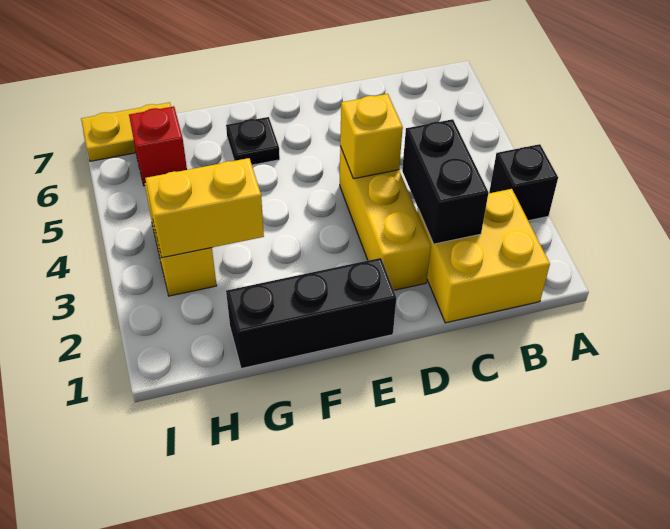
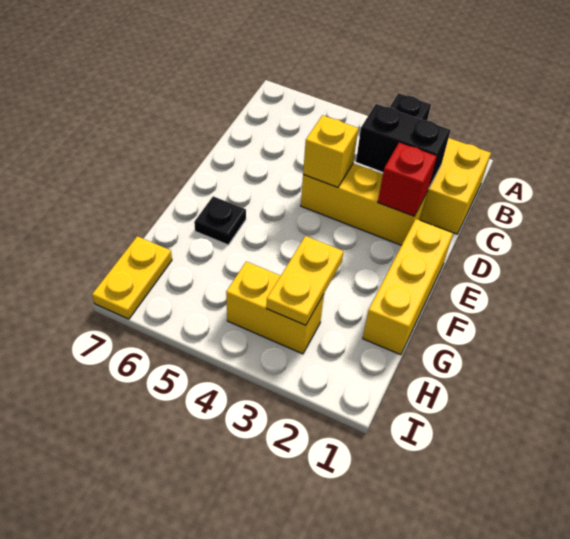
black brick E1:G1 level 1 -> yellow brick E1:G1 level 1
yellow brick G3:H3 level 2 -> yellow plate G3:H3 level 2
red brick H6 level 1 -> red brick D2 level 2

